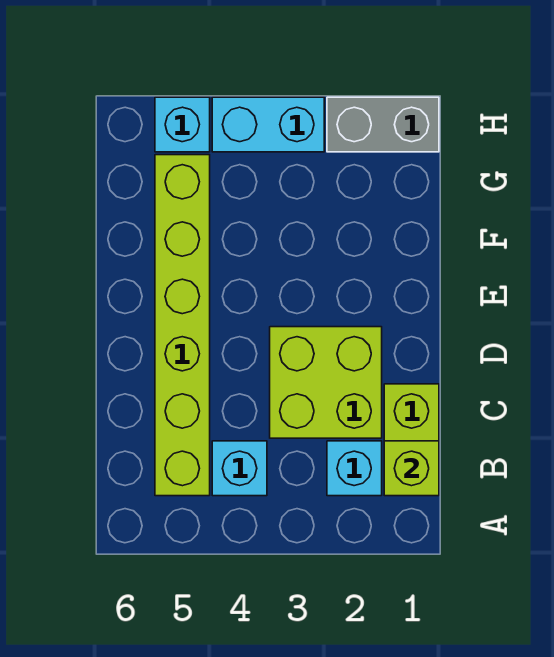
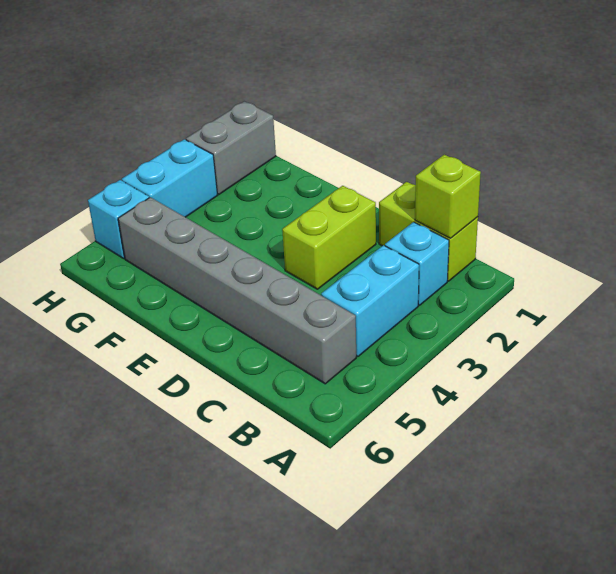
cyan brick B4 level 1 -> cyan brick B3:B4 level 1
lime brick B5:G5 level 1 -> grey brick B5:G5 level 1
lime brick C2:D3 level 1 -> lime brick D2:D3 level 1

